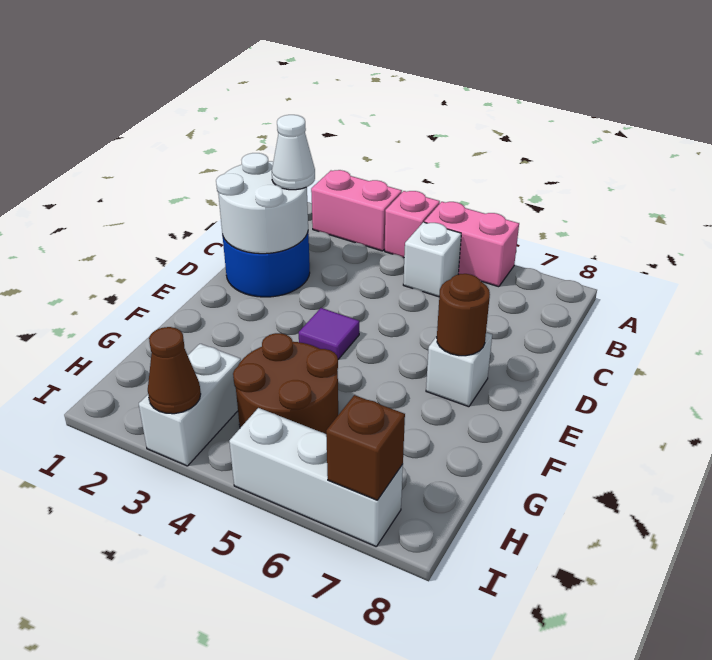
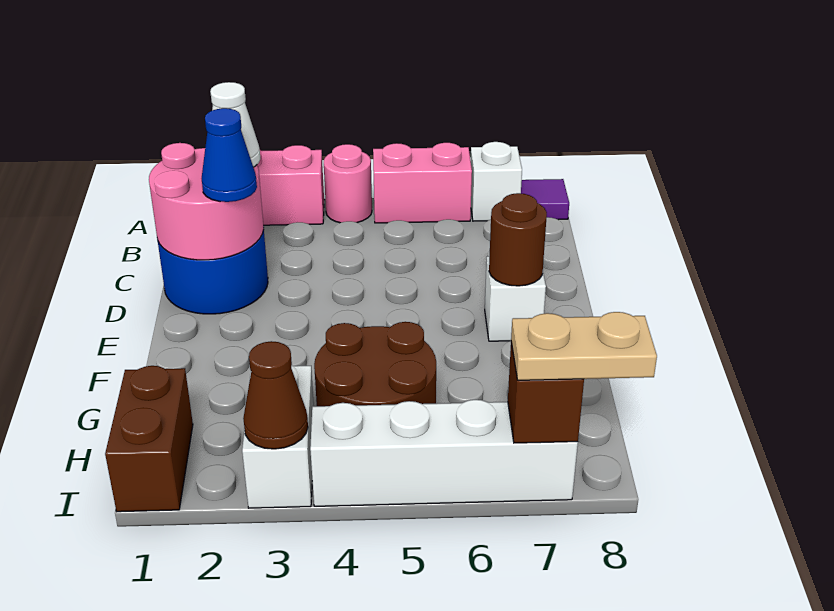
pink brick A4 level 1 -> pink round brick A4 level 1
white brick B5 level 1 -> white brick A7 level 1
white round brick C1:D2 level 2 -> pink round brick C1:D2 level 2
none -> blue cone D2 level 3
purple tile E4 level 1 -> purple tile A8 level 1
none -> brown brick H1:I1 level 1
white brick I5:I7 level 1 -> white brick I4:I7 level 1
none -> tan plate I7:I8 level 3

